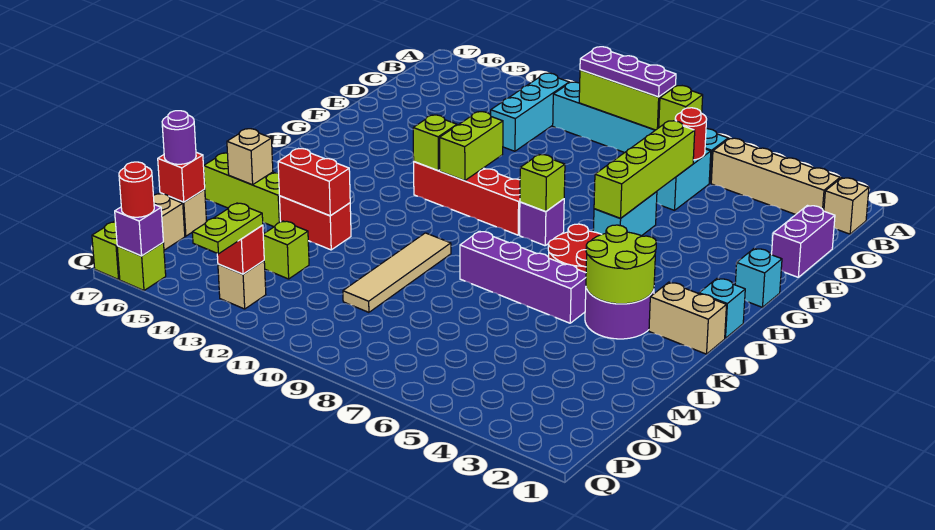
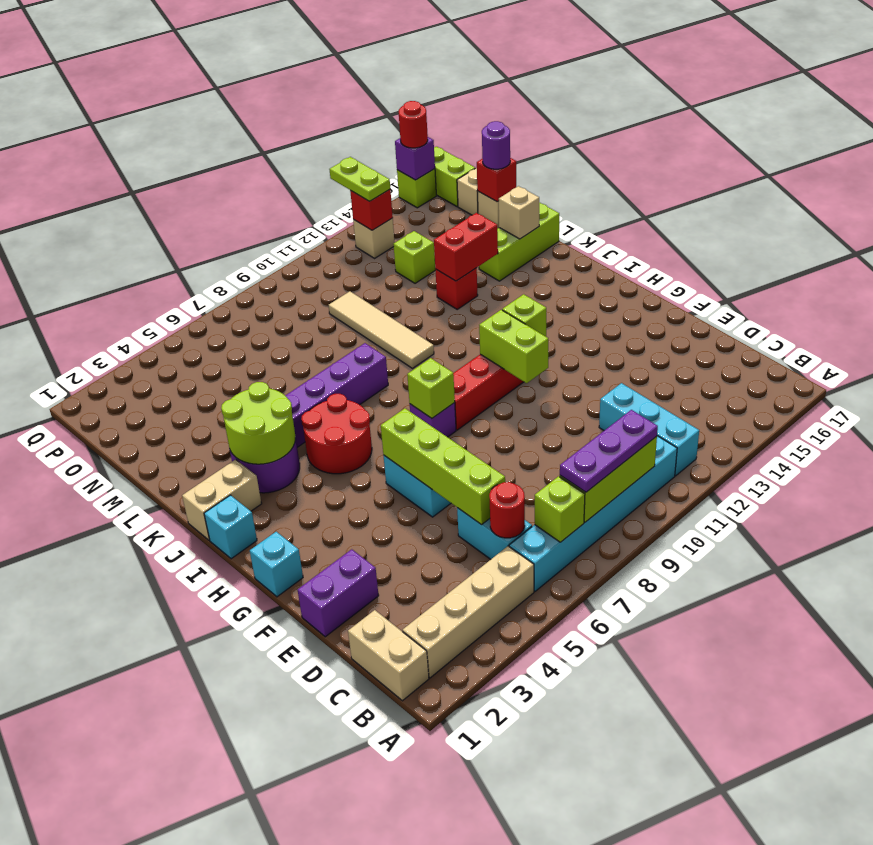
tan brick B1 level 1 -> tan brick B1:C1 level 1
purple brick D1:E1 level 1 -> purple brick E1:E2 level 1
red brick L13:L14 level 1 -> red brick L13 level 1

